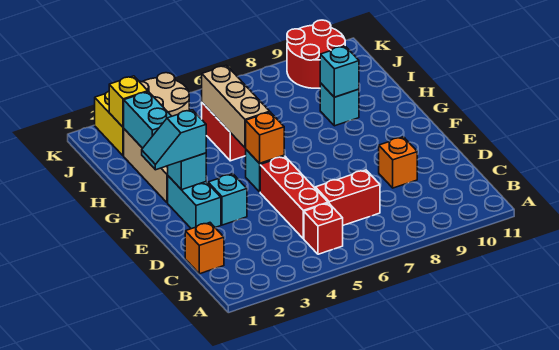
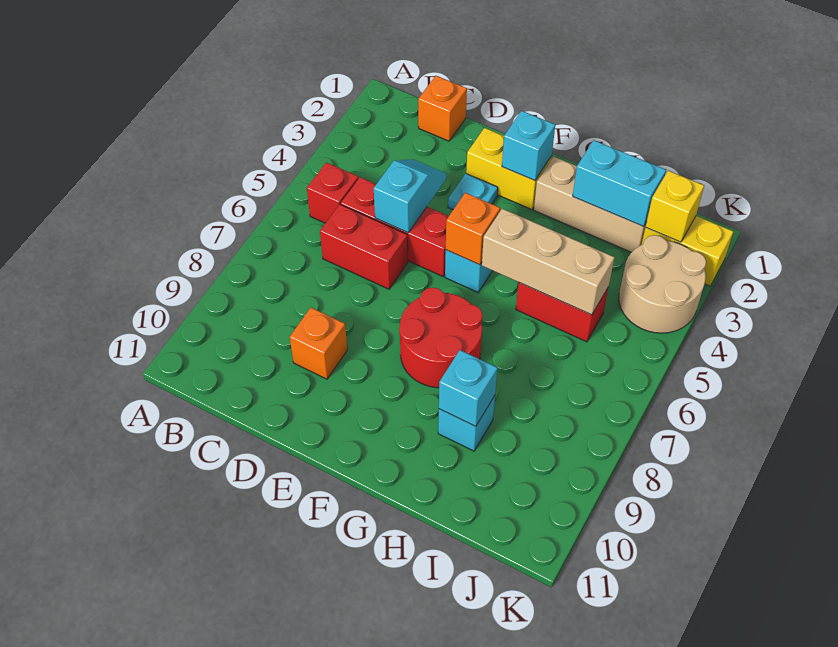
red brick C6:C7 level 1 -> red brick C6:D6 level 1
cyan brick E2:F2 level 1 -> yellow brick E2:F2 level 1
cyan brick E3 level 1 -> cyan plate E3 level 1
cyan slope F1:F2 level 3 top 2 -> cyan slope D4:D5 level 2 top 5
red round brick J9:K10 level 1 -> red round brick F7:G8 level 1

